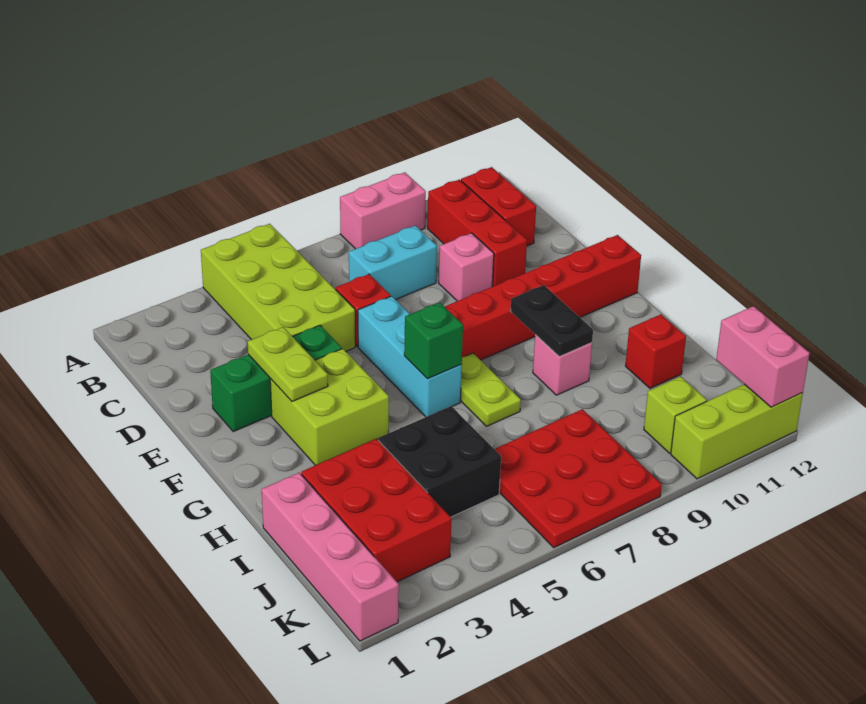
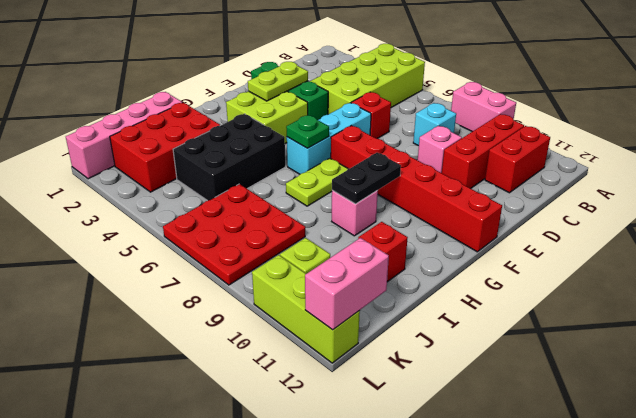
cyan brick C7:C8 level 1 -> cyan brick C8 level 1
green brick G6 level 2 -> green plate G6 level 2
black brick I4:J5 level 1 -> black brick H4:J5 level 1

